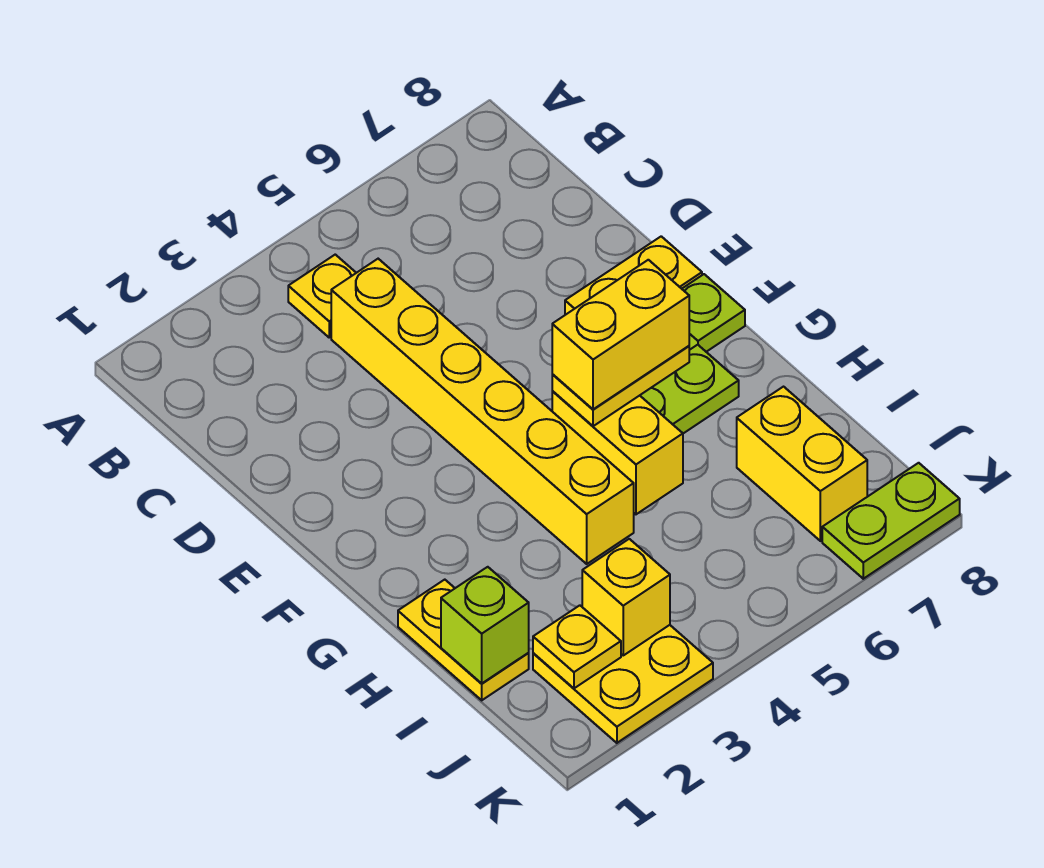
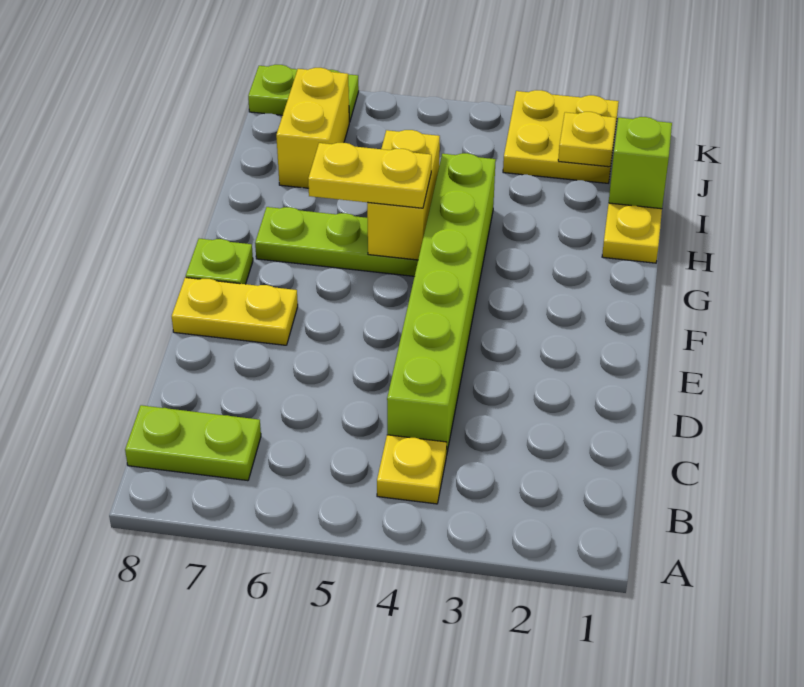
none -> lime plate B7:B8 level 1
yellow brick C4:H4 level 1 -> lime brick C4:H4 level 1
yellow brick G5:G6 level 4 -> none
yellow brick J3 level 2 -> none

